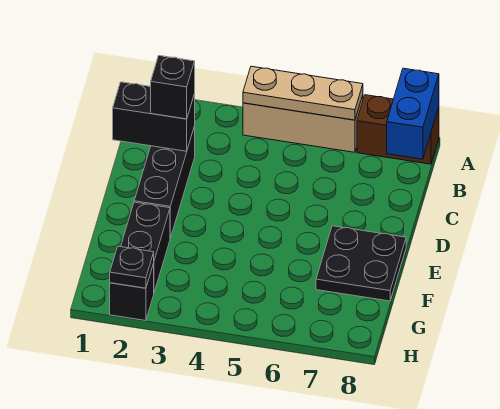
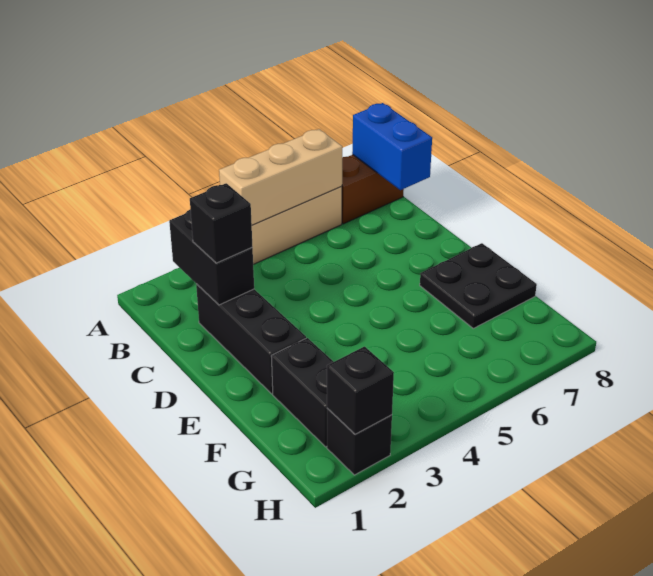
tan plate A4:A6 level 2 -> tan brick A4:A6 level 2
black brick C1:C2 level 2 -> black brick B2:C2 level 2
black plate H2 level 2 -> black brick H2 level 2

